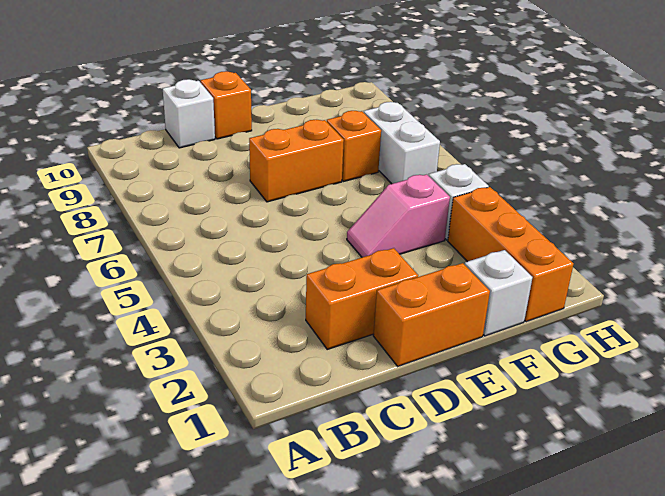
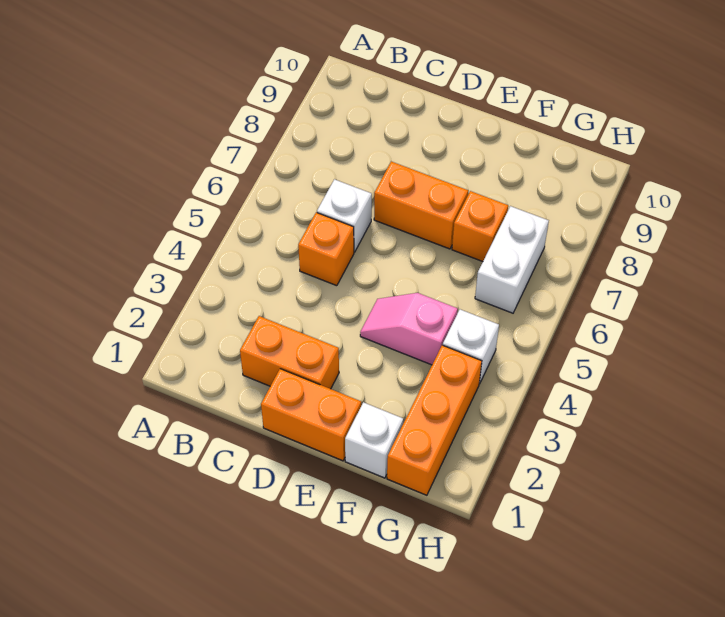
white brick C10 level 1 -> white brick C6 level 1
orange brick D10 level 1 -> orange brick C5 level 1

